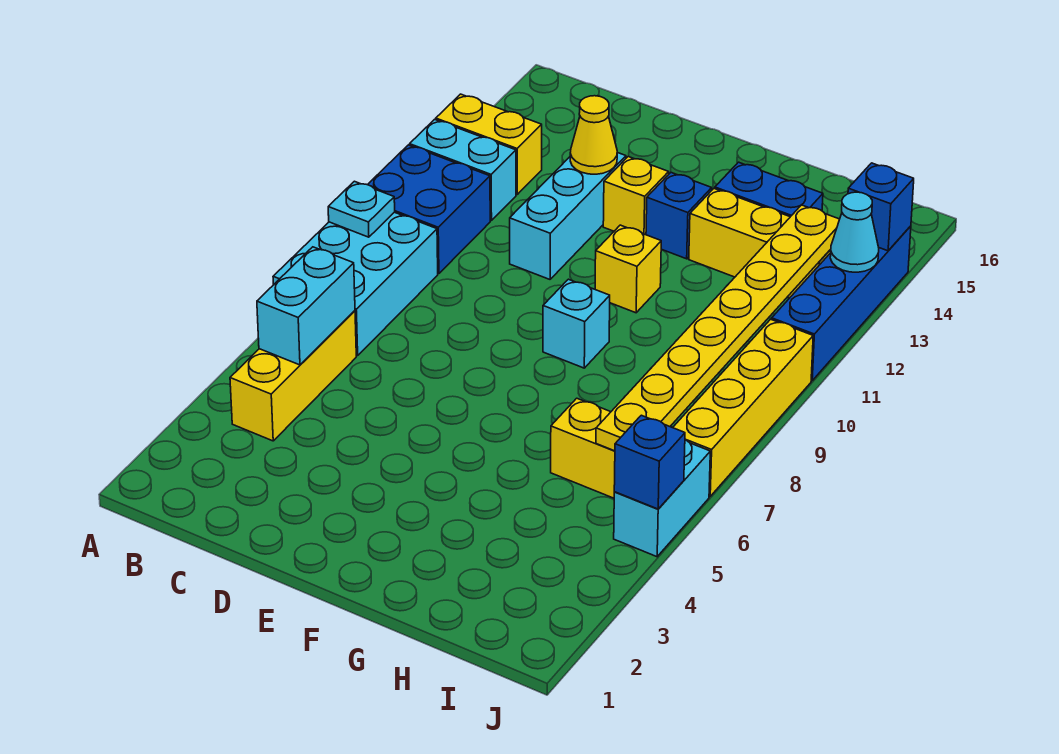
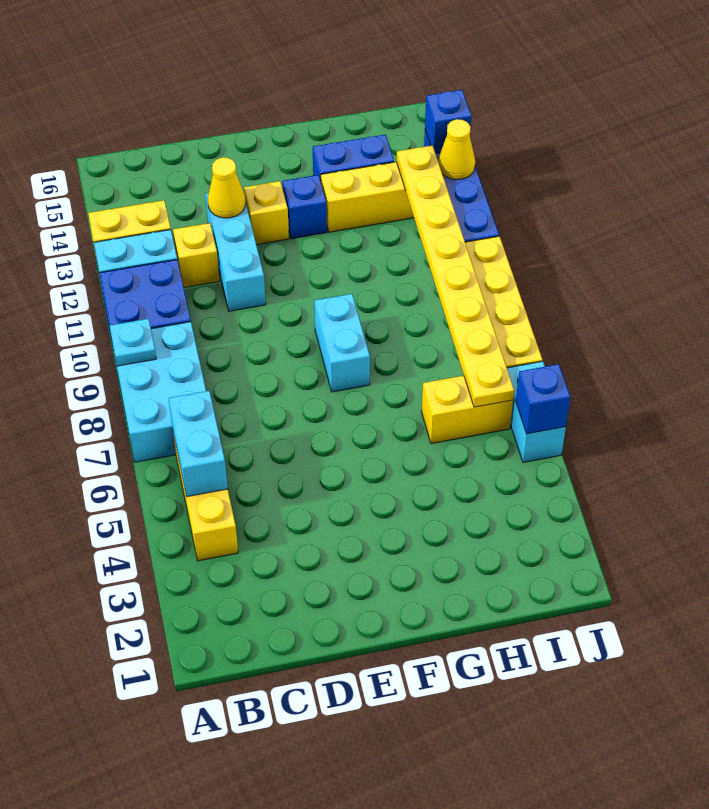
cyan brick F9 level 1 -> cyan brick F8:F9 level 1
yellow brick F11 level 1 -> yellow brick C12 level 1
cyan cone J13 level 2 -> yellow cone J13 level 2

